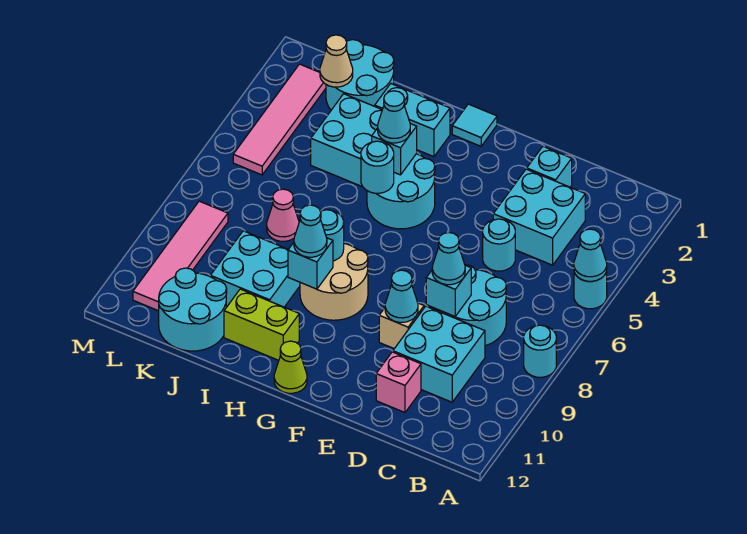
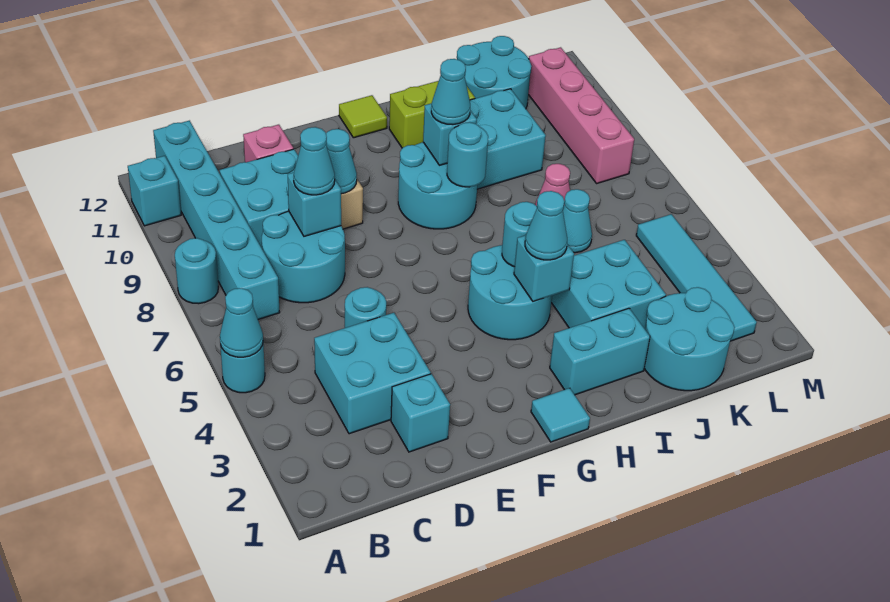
none -> cyan brick A11 level 1
none -> cyan brick B7:B12 level 1
tan round brick G8:H9 level 1 -> cyan round brick G8:H9 level 1
lime cone G12 level 1 -> lime tile G12 level 1
none -> cyan cone J6 level 1
tan cone K2 level 2 -> none
pink tile L2:L5 level 1 -> cyan tile L2:L5 level 1
pink tile L8:L11 level 1 -> pink brick L8:L11 level 1

